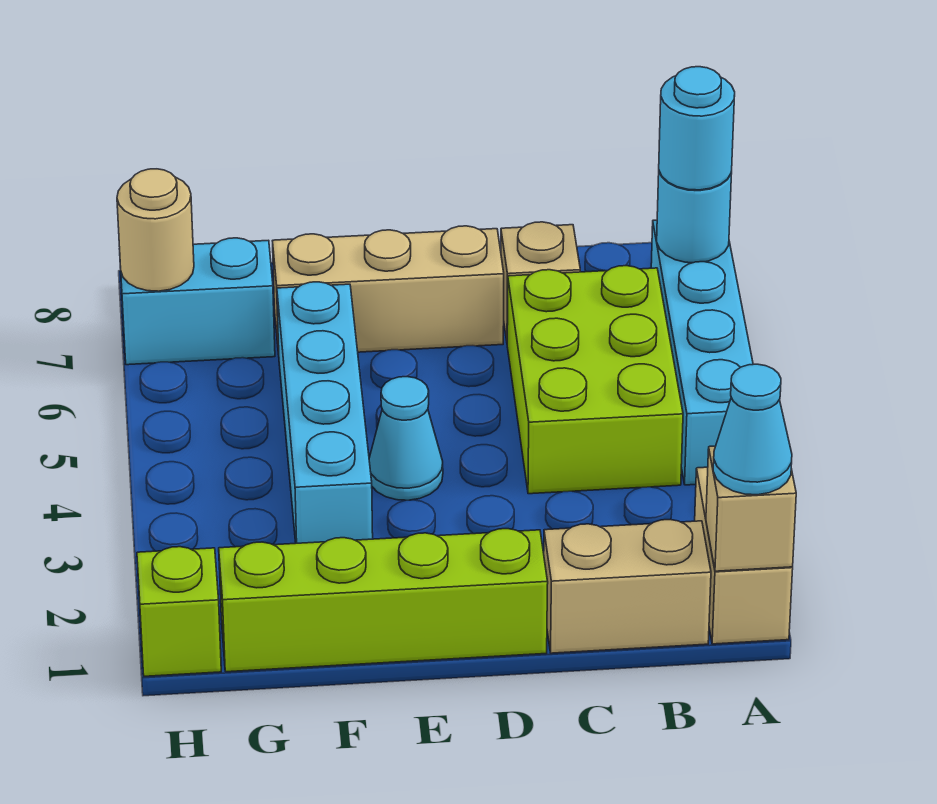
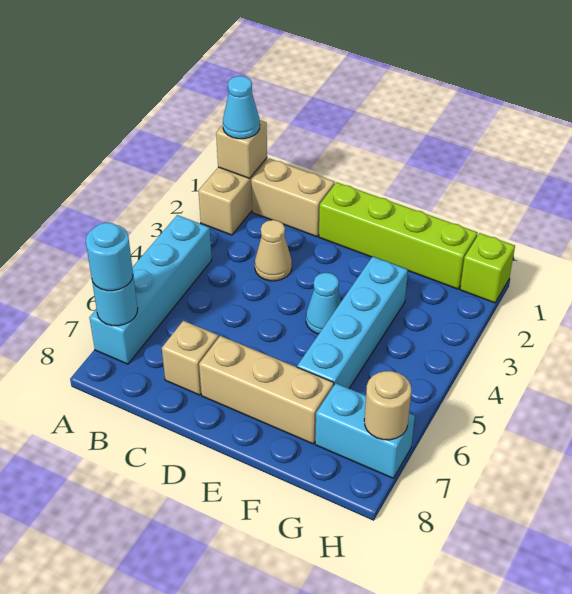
lime brick B4:C6 level 1 -> none
none -> tan cone C3 level 1

